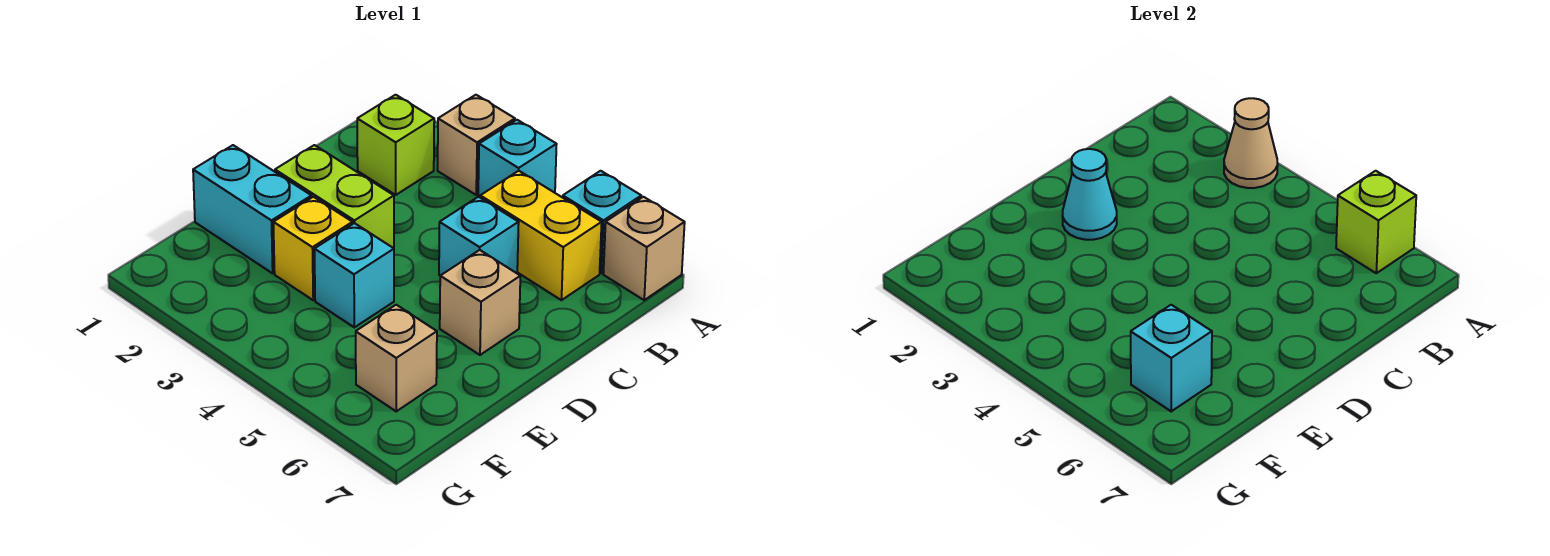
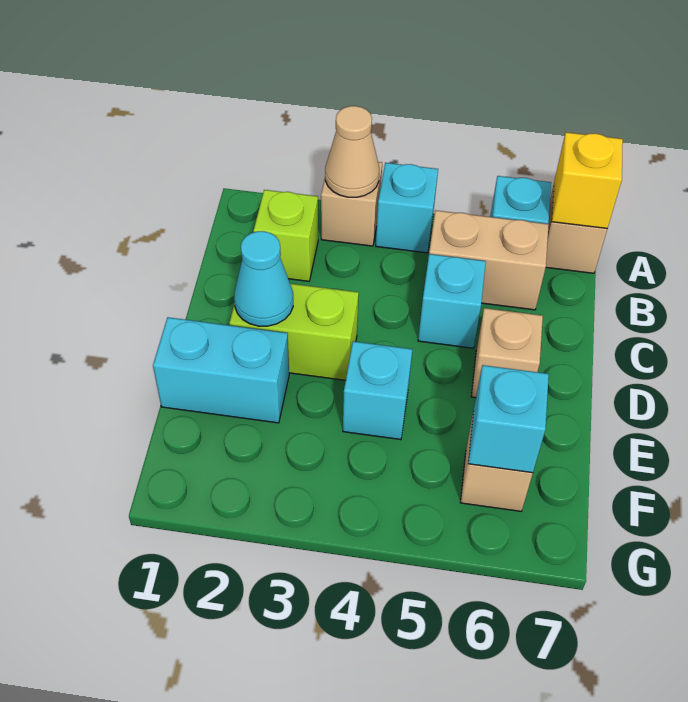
lime brick A6 level 2 -> none
yellow brick B5:B6 level 1 -> tan brick B5:B6 level 1
yellow brick E3 level 1 -> yellow brick A7 level 2

